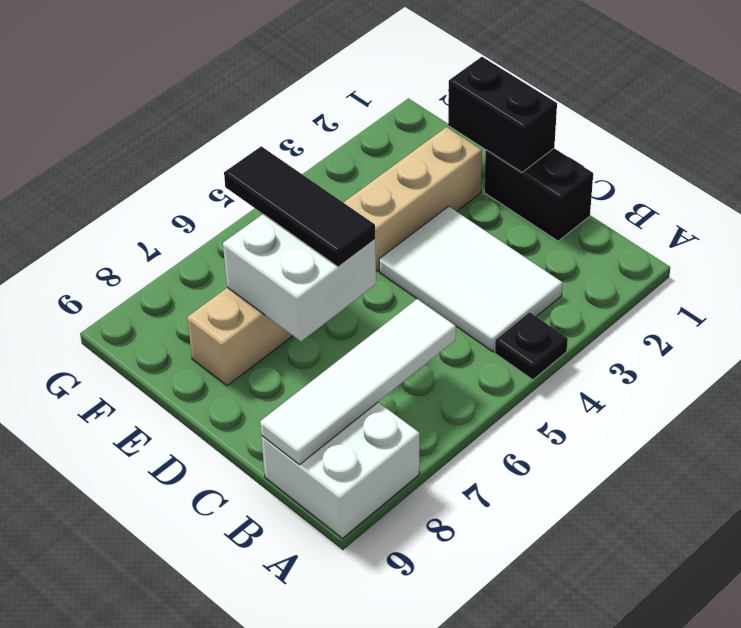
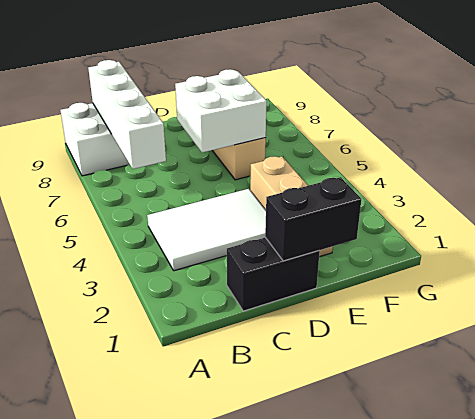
black plate A4 level 1 -> none
white tile B6:B9 level 2 -> white brick B6:B9 level 2
black tile D6:F6 level 3 -> none

